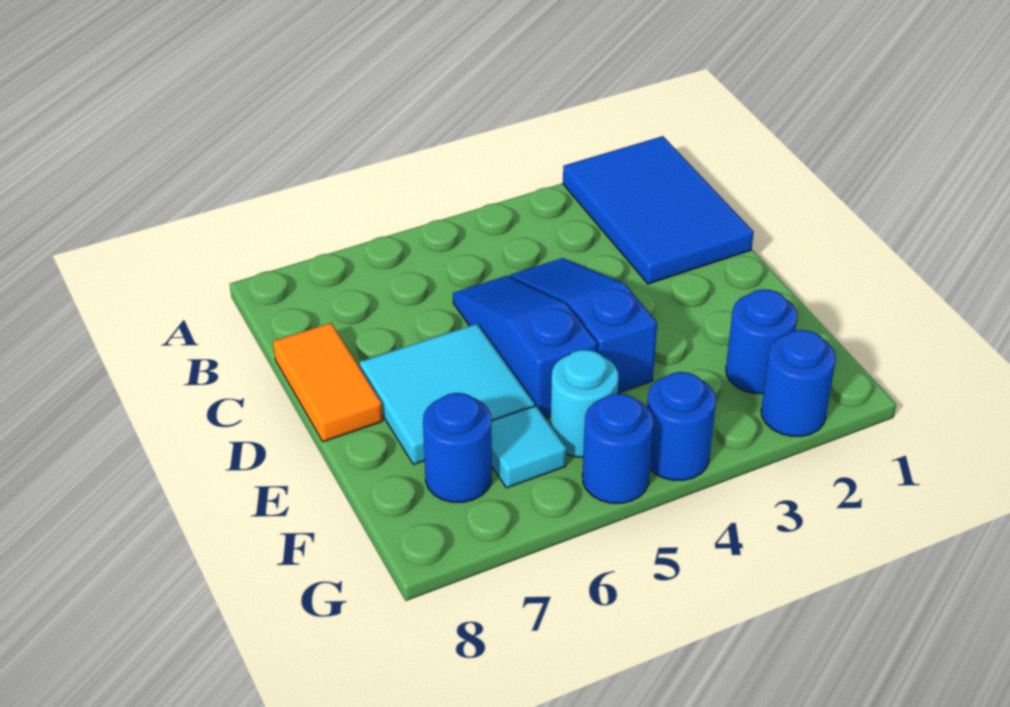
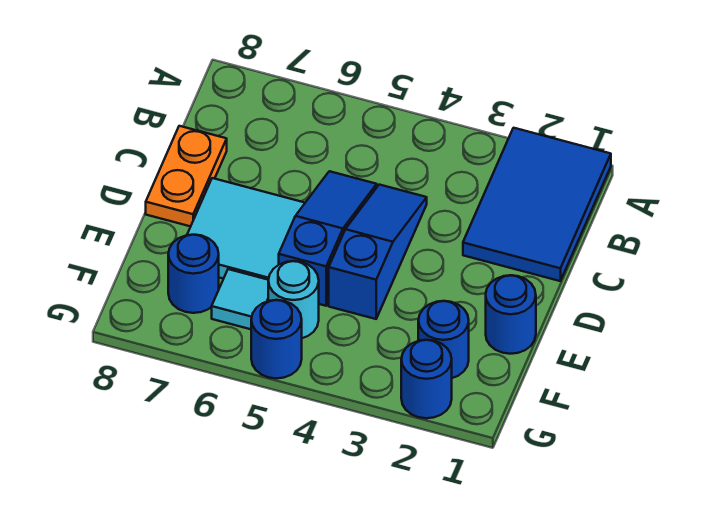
orange tile C8:D8 level 1 -> orange plate C8:D8 level 1
blue round brick G4 level 1 -> blue round brick E1 level 1

